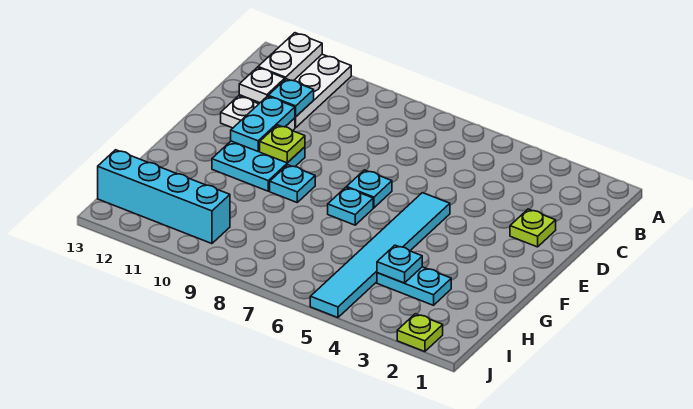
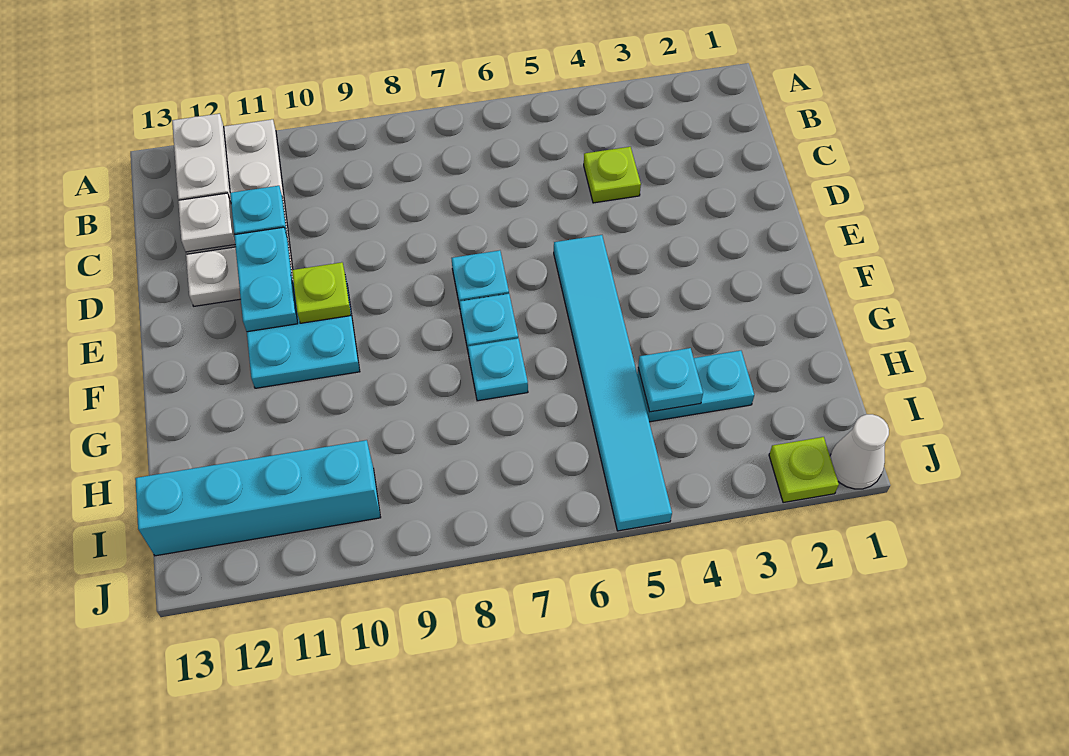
lime plate D2 level 1 -> lime plate C4 level 1
cyan plate F9 level 1 -> cyan plate G7 level 1
none -> white cone J1 level 1

